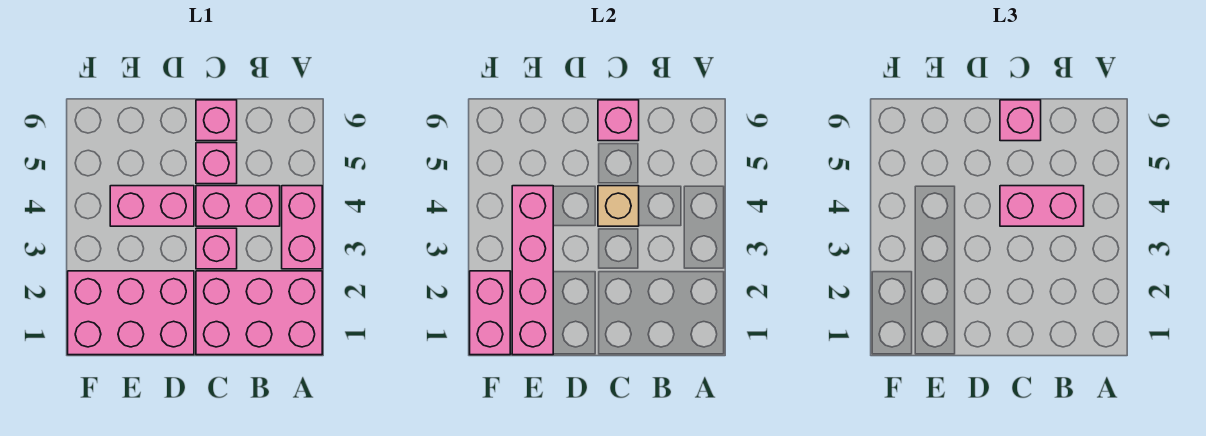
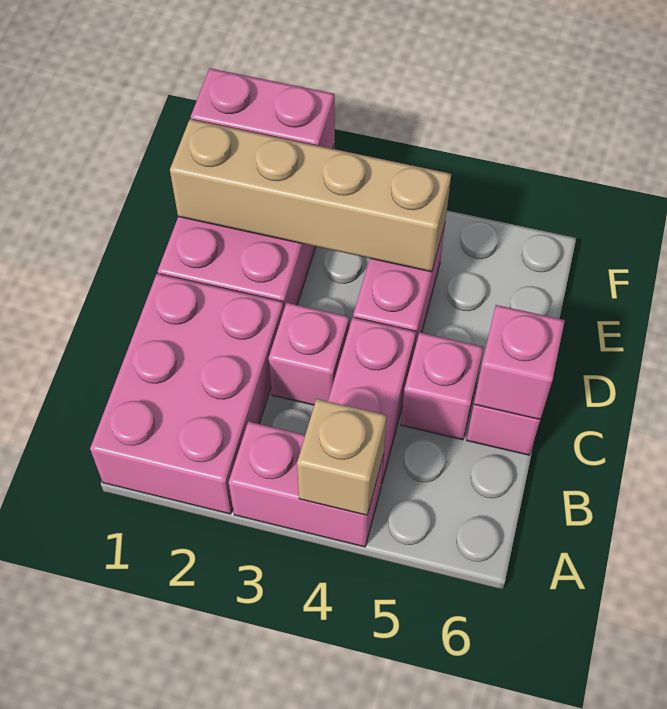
pink brick B4:C4 level 3 -> none
tan brick C4 level 2 -> tan brick A4 level 2
pink brick C6 level 3 -> none
pink brick E1:E4 level 2 -> tan brick E1:E4 level 2

